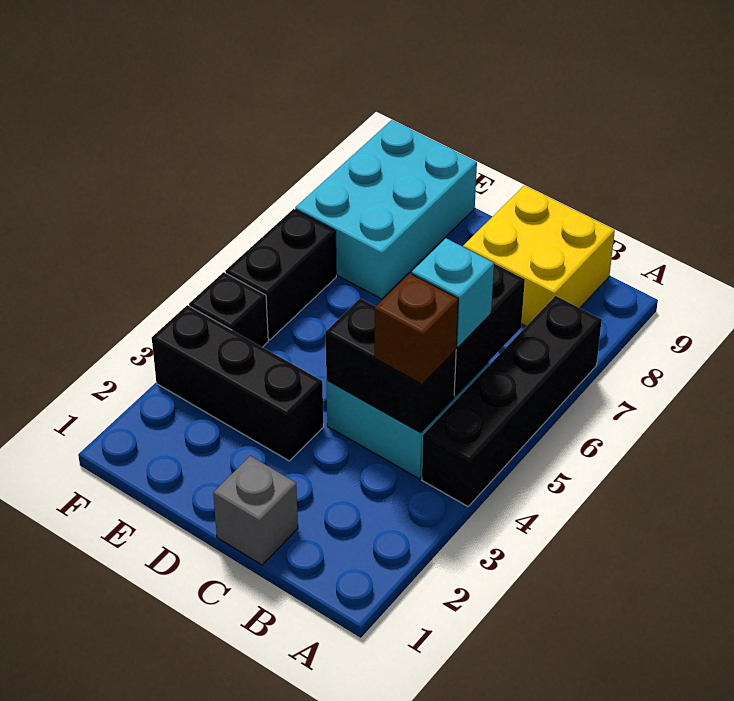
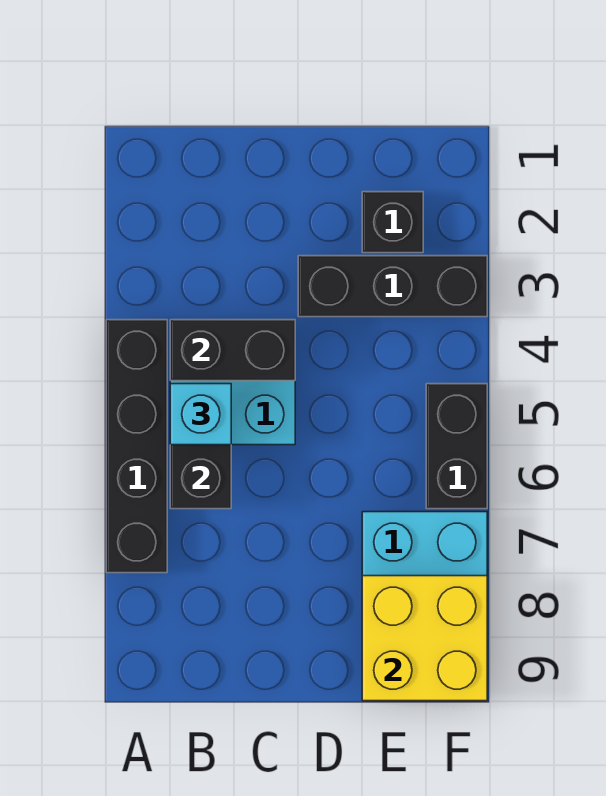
brown brick B4 level 3 -> none
yellow brick B8:C9 level 1 -> yellow brick E8:F9 level 2
grey brick C1 level 1 -> none
black brick F4 level 1 -> black brick E2 level 1

